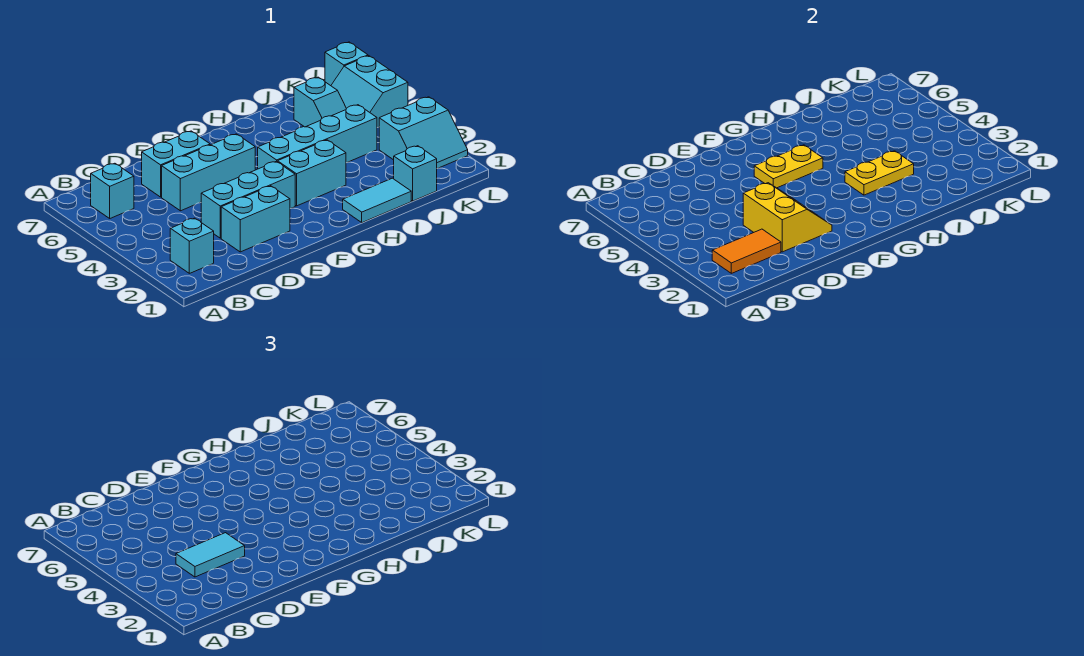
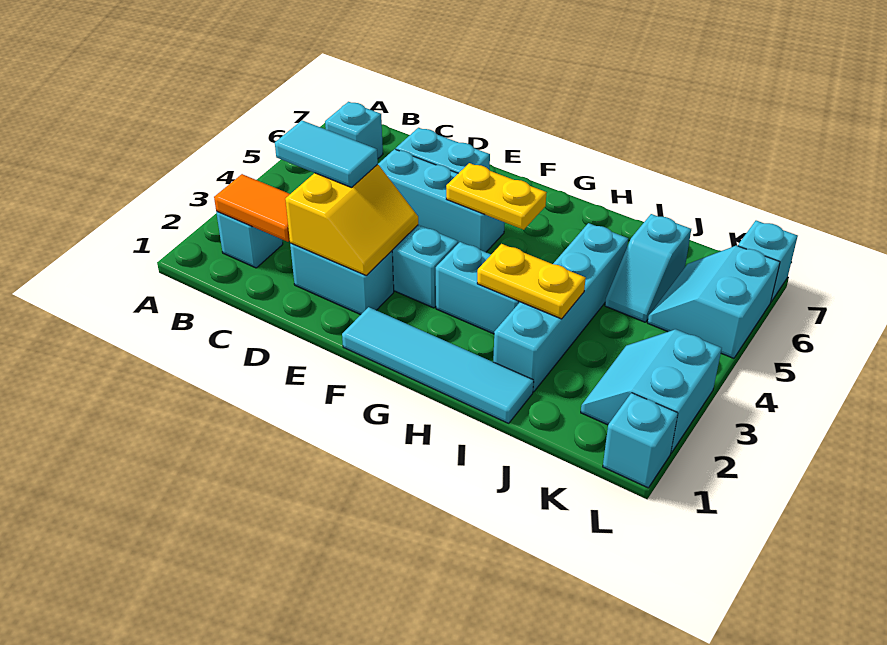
cyan brick G4:J4 level 1 -> cyan brick I2:I5 level 1
cyan tile H1:I1 level 1 -> cyan tile F1:I1 level 1
cyan brick J1 level 1 -> cyan brick L1 level 1
cyan slope K2:L3 level 1 top 3 -> cyan slope K2:L3 level 1 top L

